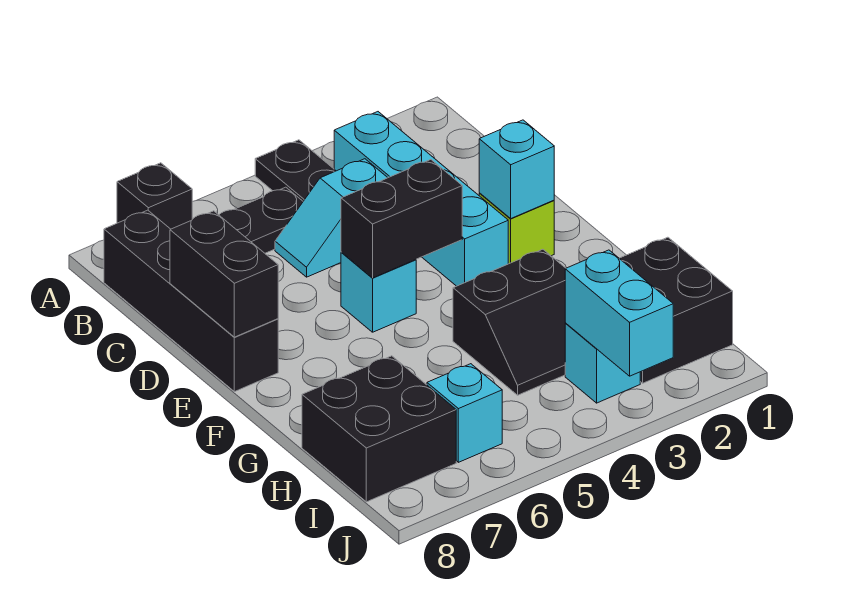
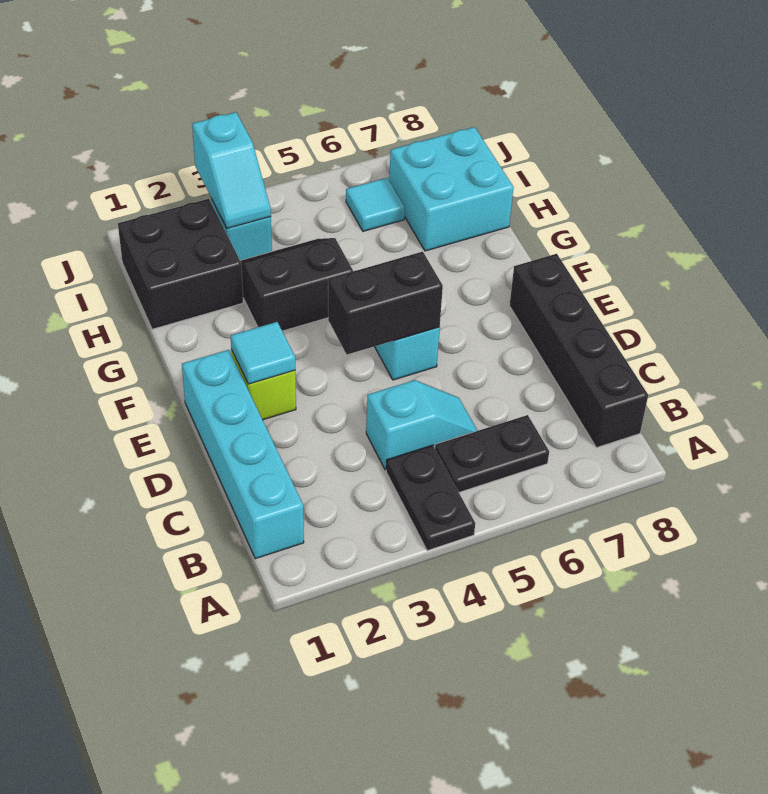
black brick A7 level 1 -> none
cyan brick B3:E3 level 1 -> cyan brick B1:E1 level 1
black brick D8:E8 level 2 -> none
cyan brick E2 level 2 -> cyan tile E2 level 2
black brick H7:I8 level 1 -> cyan brick H7:I8 level 1
cyan brick I3:J3 level 2 -> cyan slope I3:J3 level 2 top J
cyan brick I6 level 1 -> cyan tile I6 level 1

